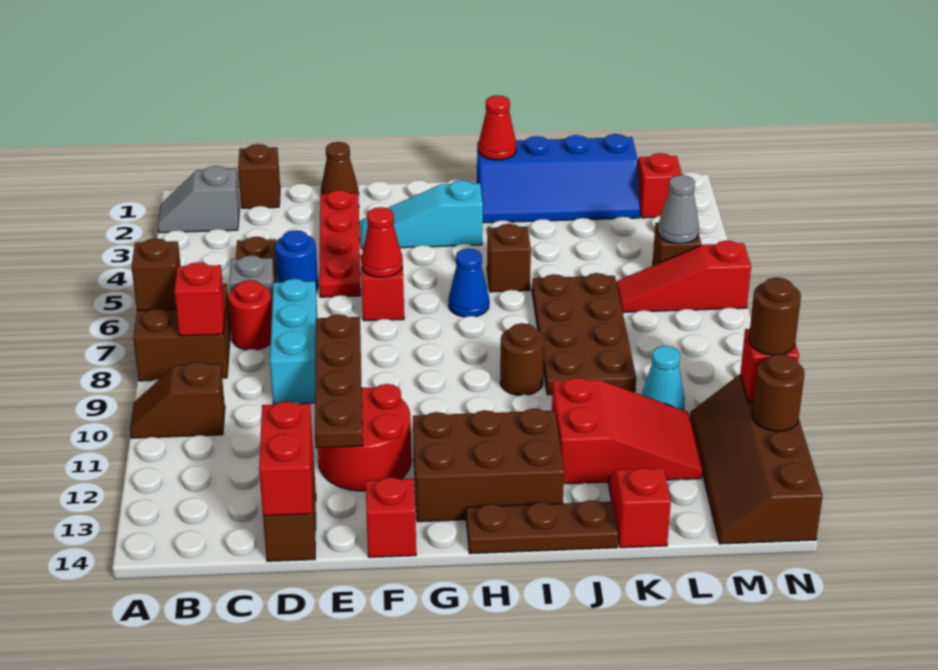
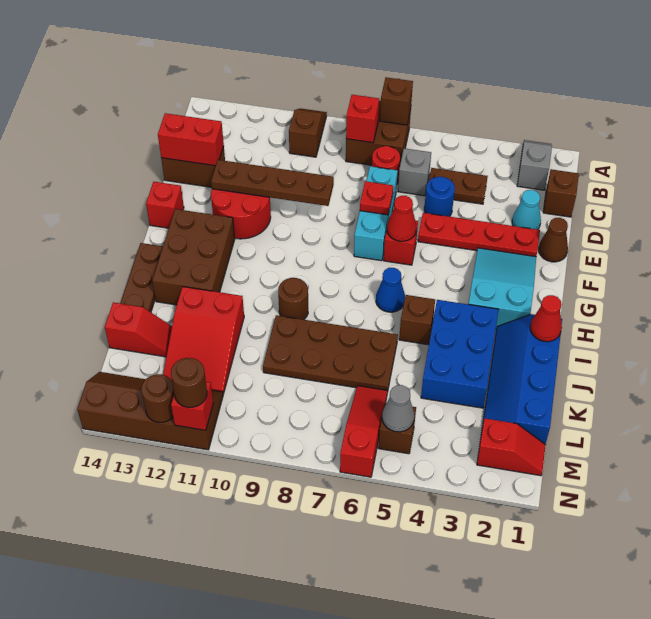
cyan brick D7:D9 level 1 -> cyan brick D7:F7 level 1
none -> red plate E7 level 2
cyan slope F3:H3 level 1 top H -> cyan slope F2:H3 level 1 top H
none -> blue brick I3:K4 level 1
cyan cone L10 level 1 -> cyan cone D2 level 1

